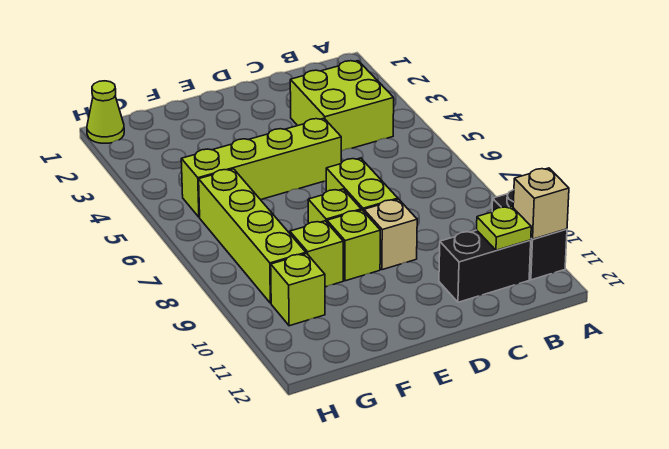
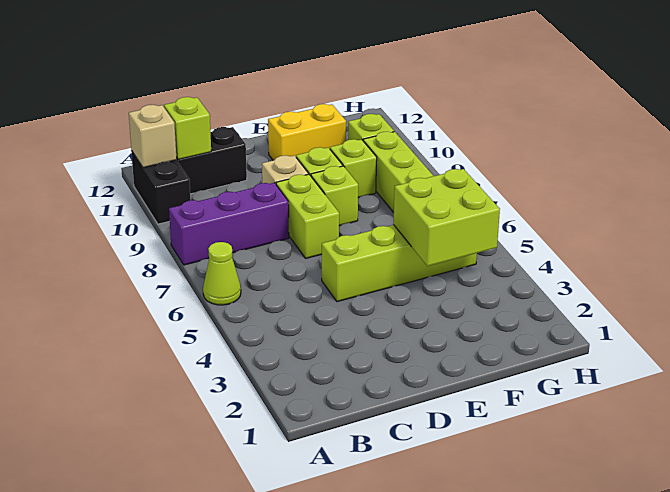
none -> purple brick A8:C8 level 1
lime brick B3:C4 level 1 -> lime brick F4:G5 level 2
lime plate B11 level 2 -> lime brick B11 level 2
none -> yellow brick E11:F11 level 1
lime cone H1 level 1 -> lime cone A6 level 1

